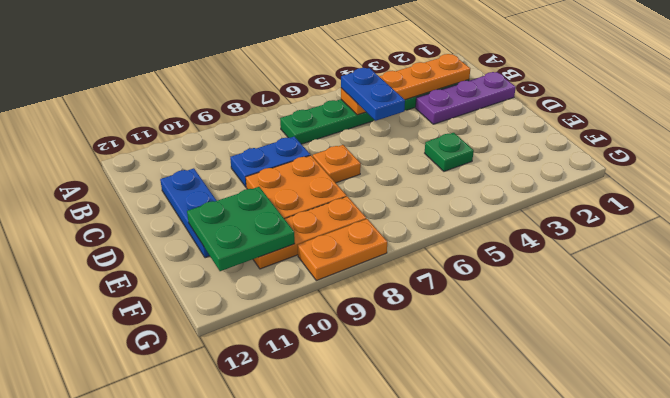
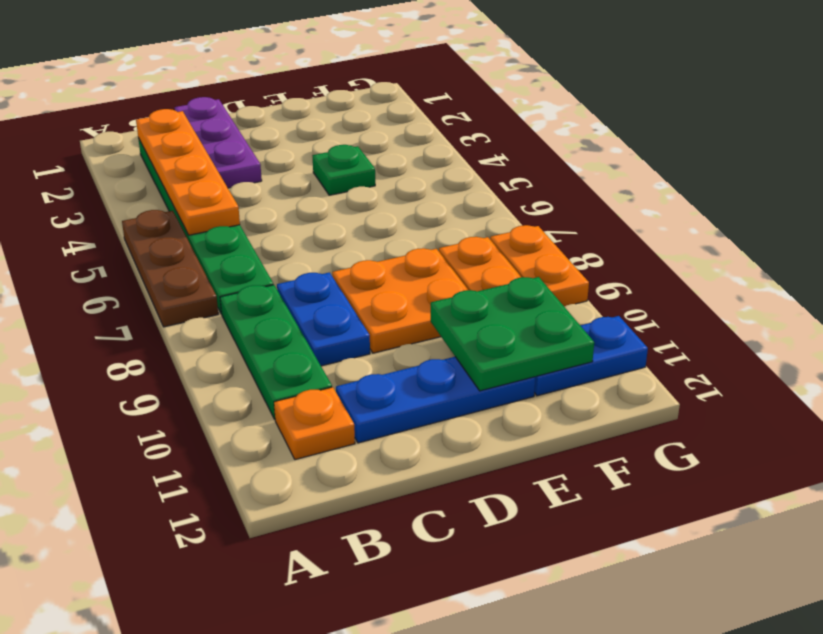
none -> brown plate A5:A7 level 1
blue plate B5:C5 level 3 -> blue plate F11:G11 level 1
none -> green plate B8:B10 level 1
orange plate D7 level 1 -> orange plate B11 level 1

